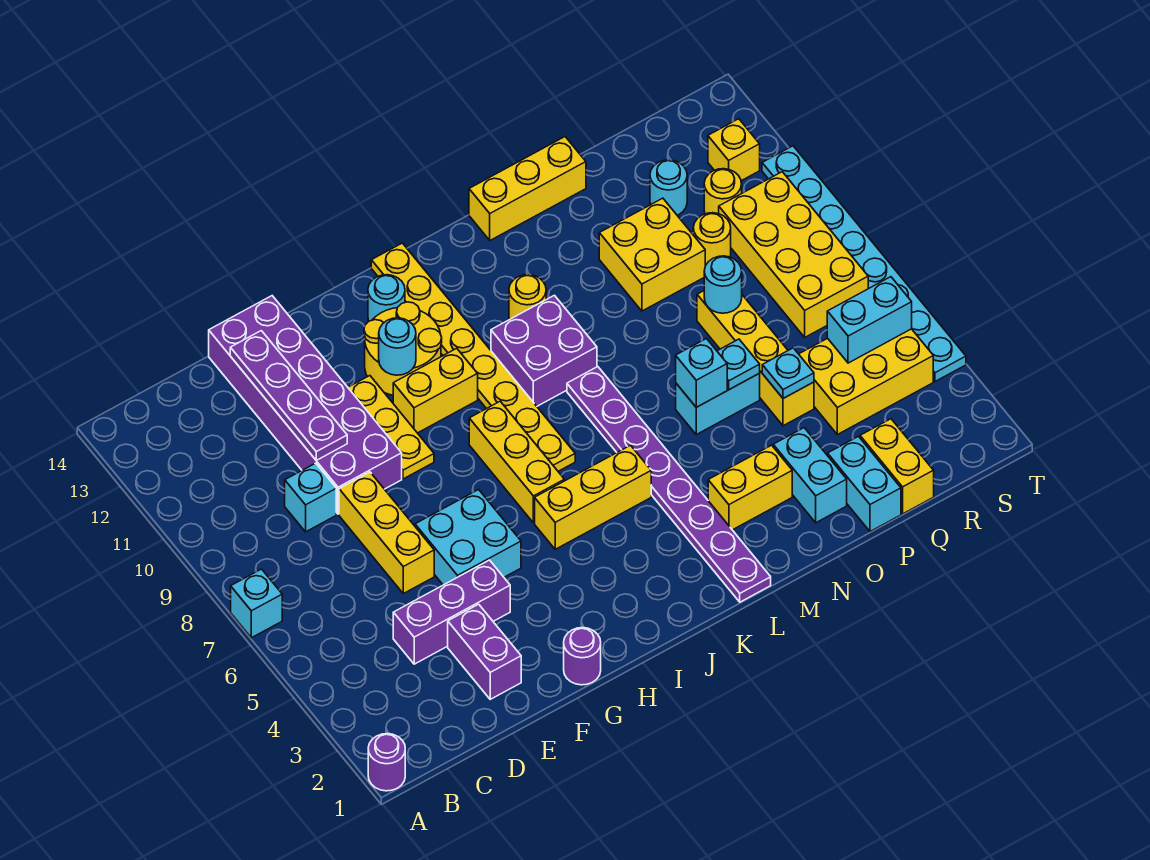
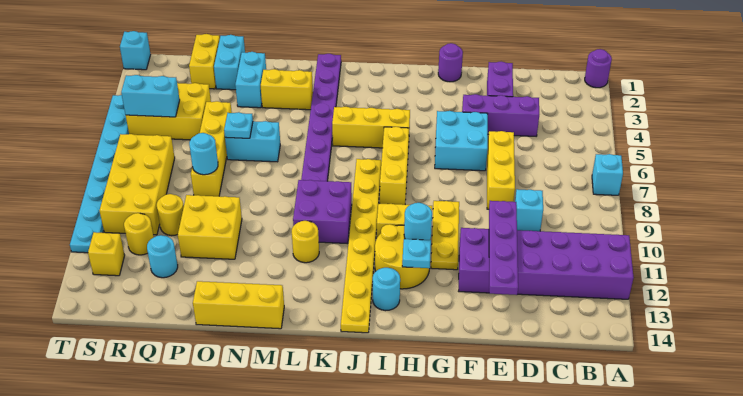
purple brick E9:F14 level 1 -> purple brick A11:F12 level 1
cyan brick N6 level 2 -> cyan brick T1 level 1
cyan plate P5 level 2 -> cyan plate H12 level 2

